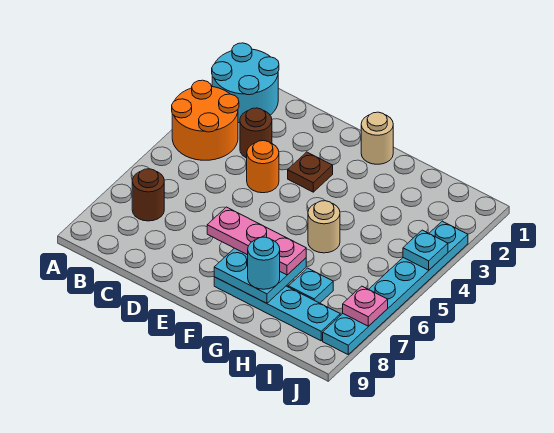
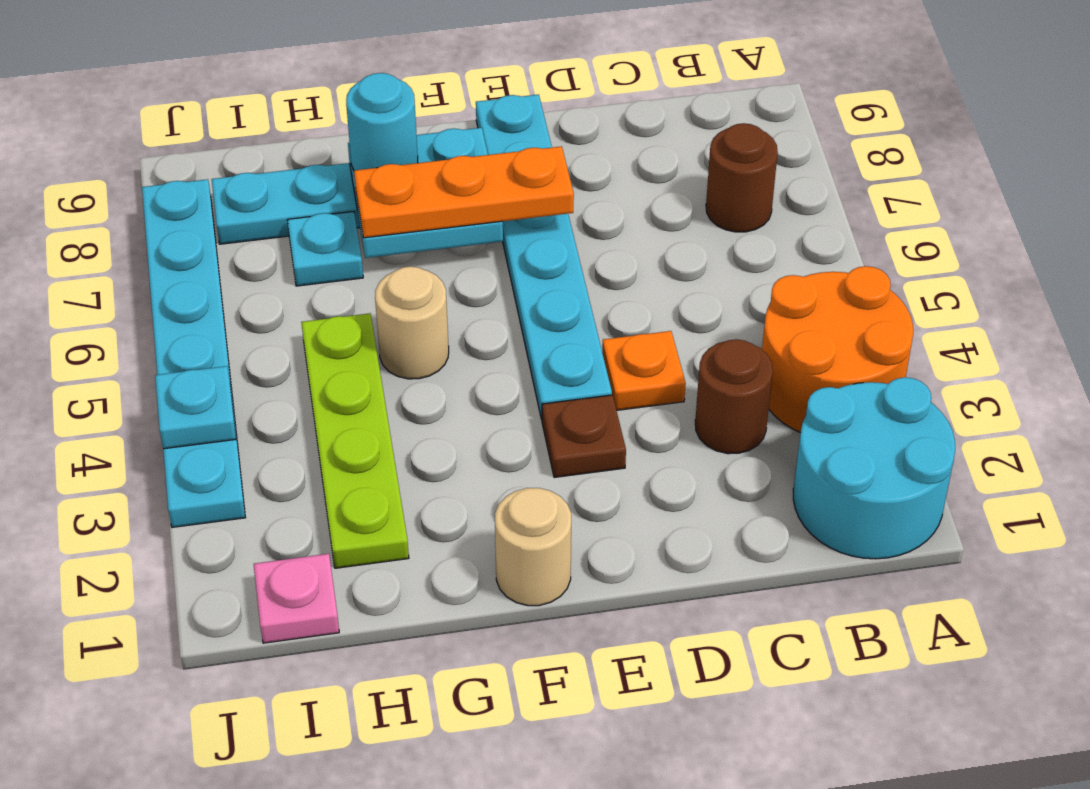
orange round brick D4 level 1 -> orange plate D4 level 1
none -> cyan plate E4:E9 level 1
pink plate E7:G7 level 3 -> orange plate E7:G7 level 3
none -> lime plate H2:H5 level 1
pink plate J7 level 2 -> pink plate I1 level 1

